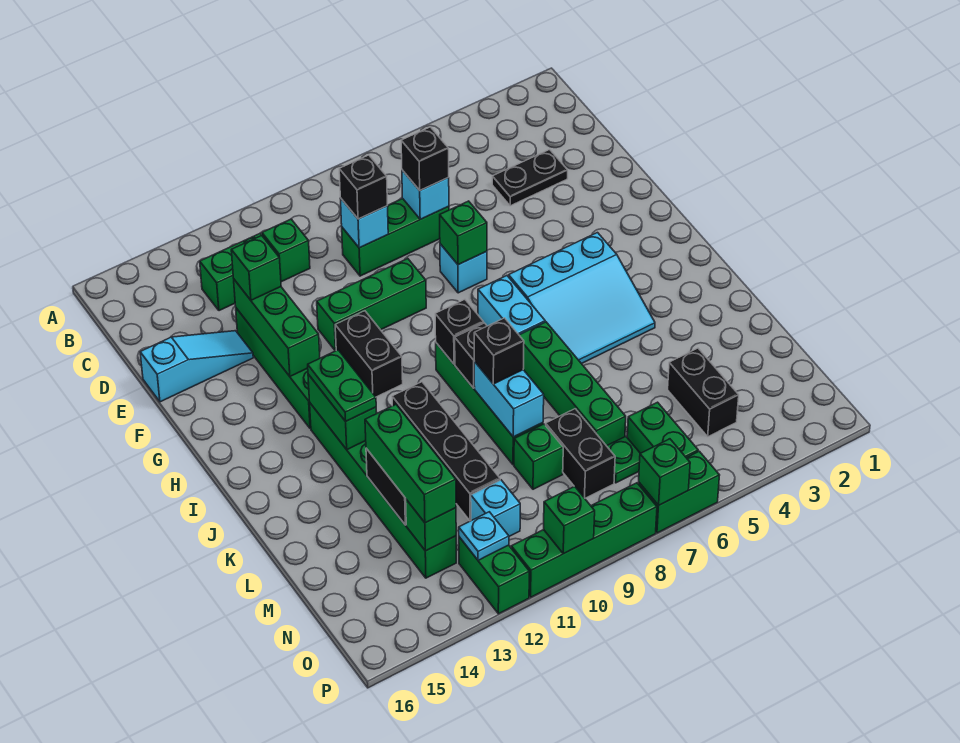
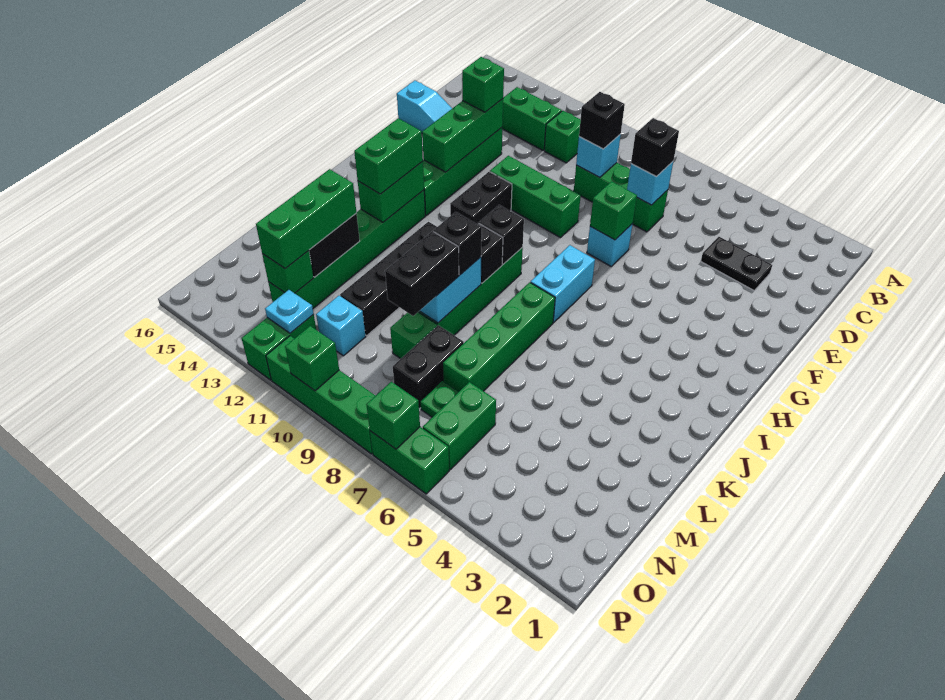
cyan slope H4:J6 level 1 top H -> none
green plate I13:J13 level 3 -> green brick I13:J13 level 3
black brick M4:N4 level 1 -> black brick L9:M9 level 3

